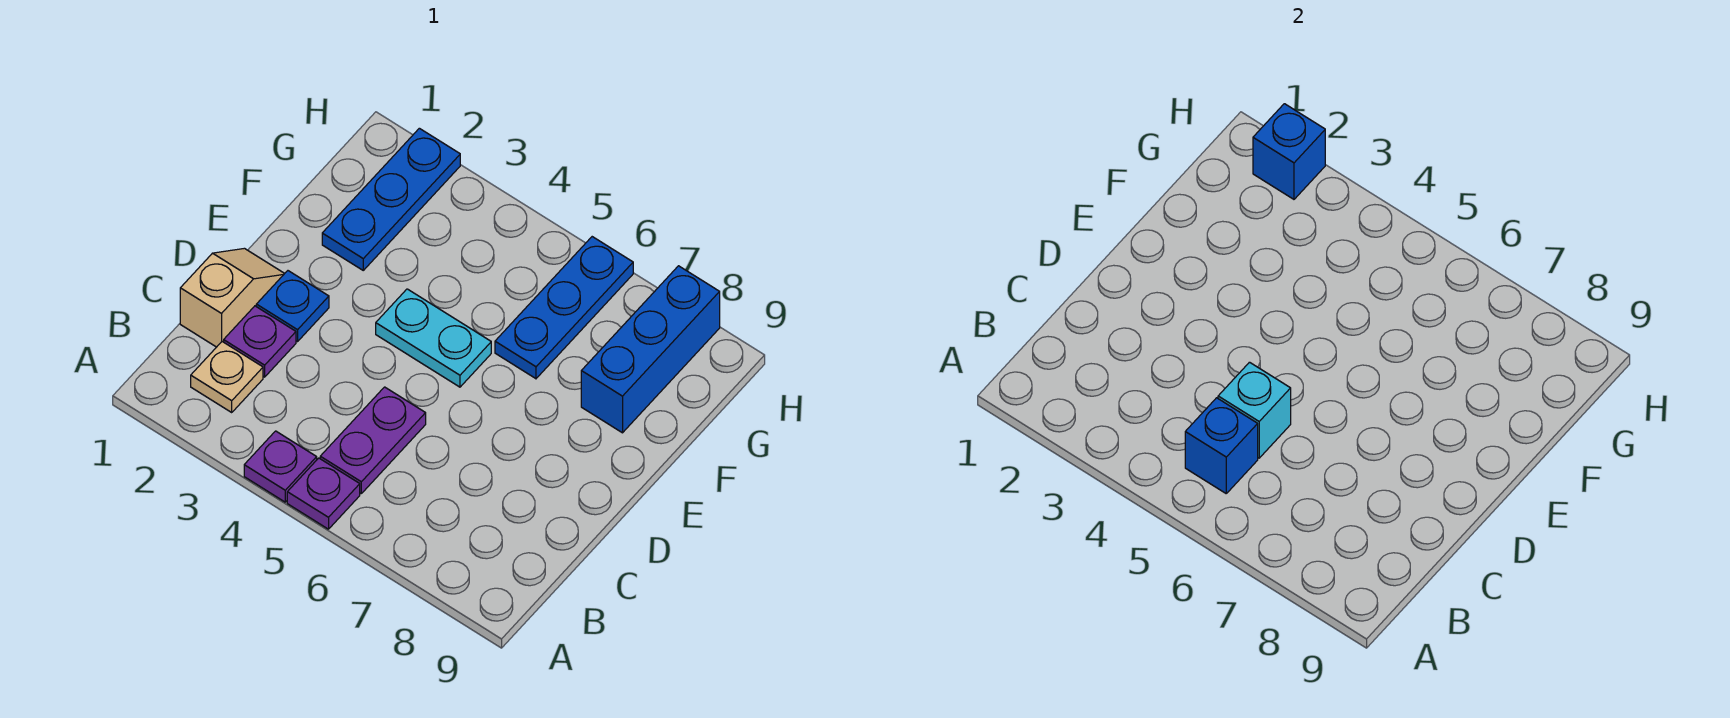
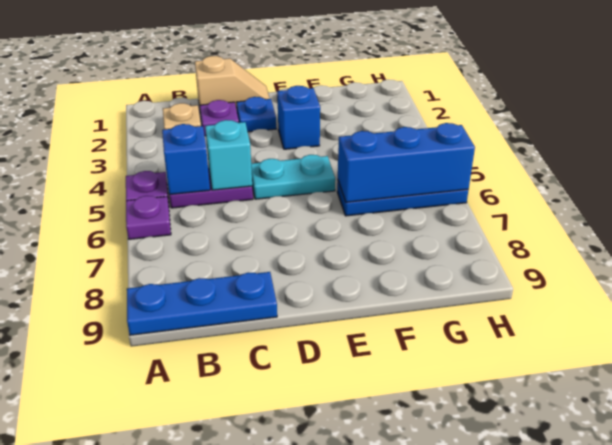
purple plate A4 level 1 -> purple plate A6 level 1
cyan plate E4:E5 level 1 -> cyan plate D5:E5 level 1
blue plate F2:H2 level 1 -> blue plate A9:C9 level 1
blue brick F8:H8 level 1 -> blue brick F6:H6 level 2
blue brick H2 level 2 -> blue brick E3 level 1

